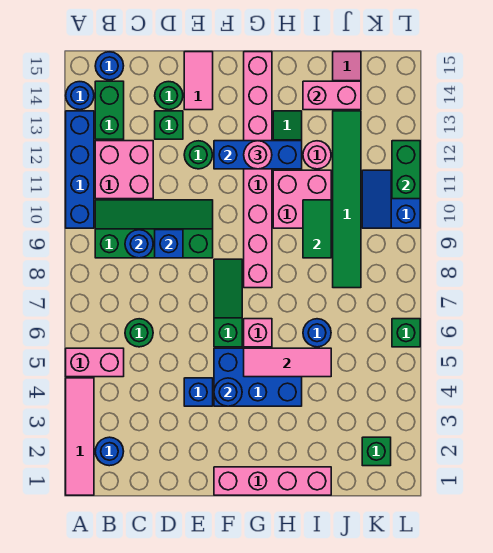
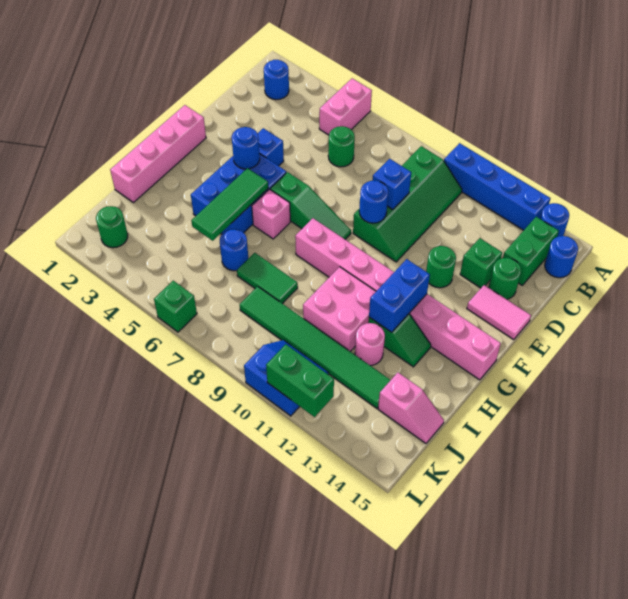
pink tile A1:A4 level 1 -> none
pink brick B11:C12 level 1 -> none
green brick B13:B14 level 1 -> green brick B14:C14 level 1
blue round brick C9 level 2 -> blue round brick E9 level 2
blue brick F12:H12 level 2 -> blue brick G12:H12 level 2
pink tile G5:I5 level 2 -> green tile G5:I5 level 2
pink round brick G12 level 3 -> none
green tile I9:I10 level 2 -> green tile I7:I8 level 1
pink brick I14:J14 level 2 -> none
green brick K2 level 1 -> green round brick K2 level 1

